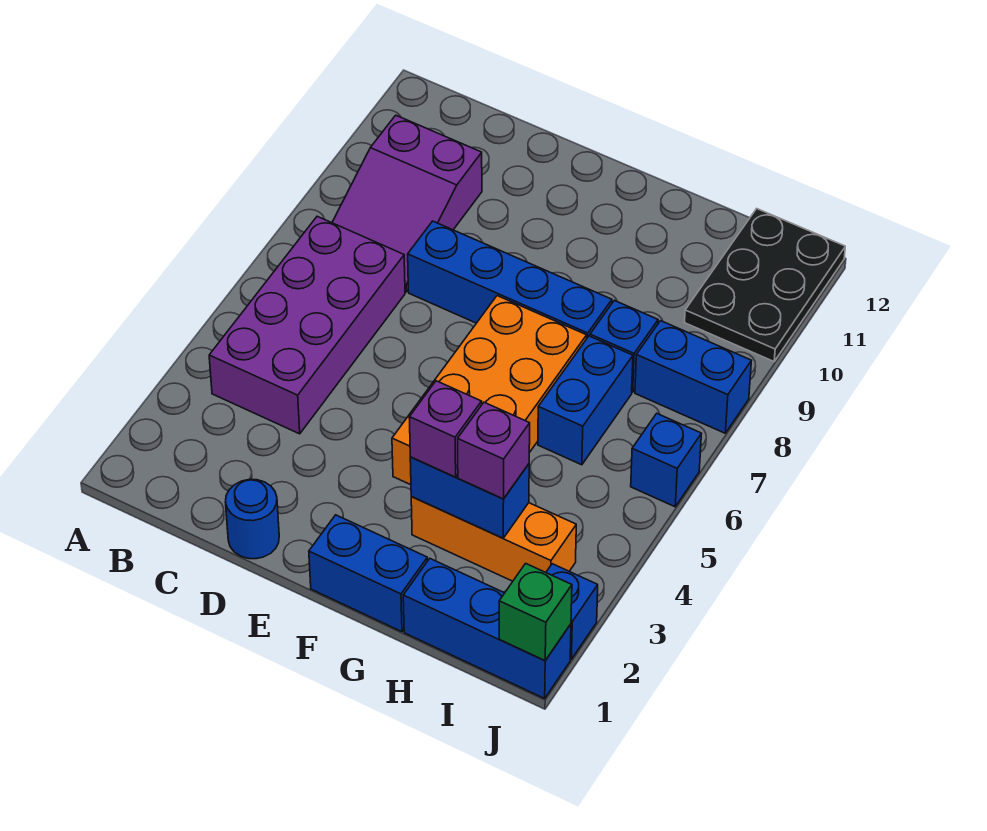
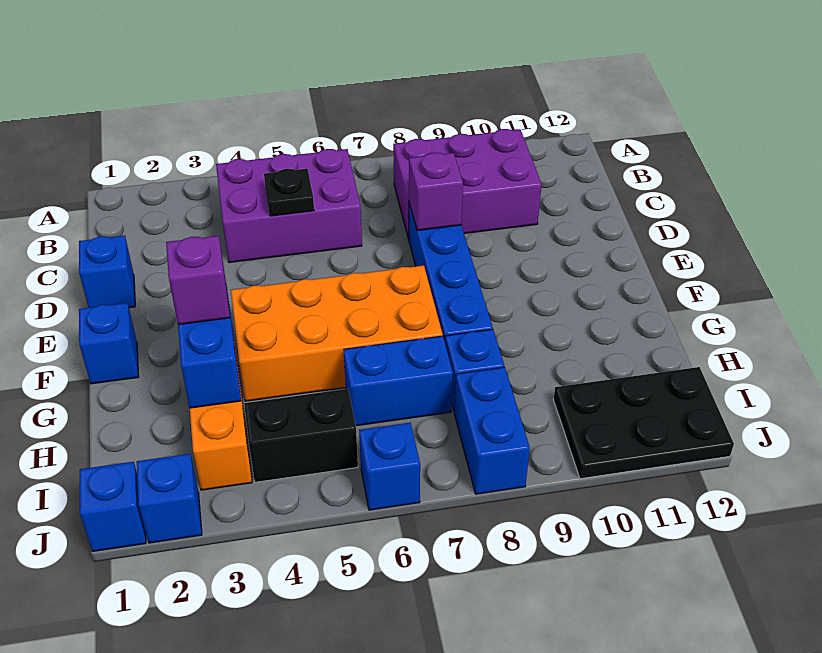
purple brick B4:C7 level 1 -> purple brick B4:C6 level 1
purple slope B8:C10 level 1 top 10 -> purple brick B8:C10 level 1
none -> black plate C5 level 2
blue round brick D1 level 1 -> blue brick D1 level 1
blue brick F1:G1 level 1 -> blue brick F1 level 1
blue brick H1:J1 level 1 -> blue brick J1 level 1
purple brick H3 level 3 -> purple brick D8 level 2
none -> black brick I4:I5 level 1
green brick J1 level 2 -> none

